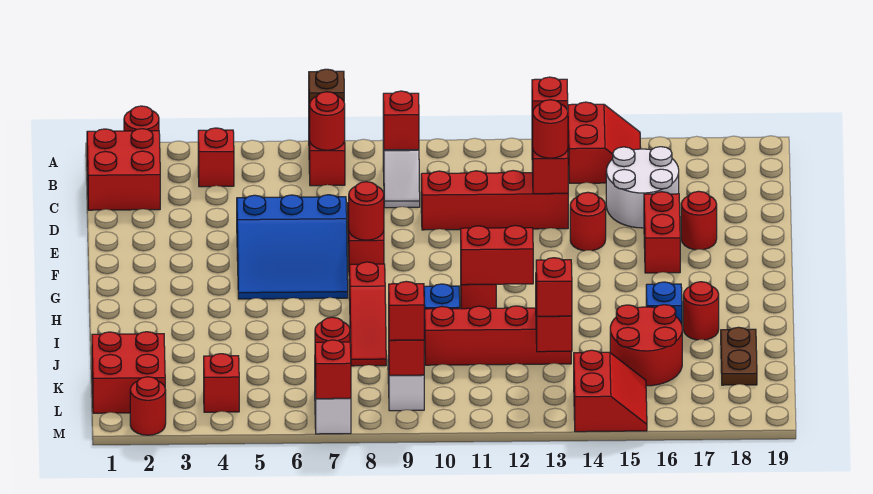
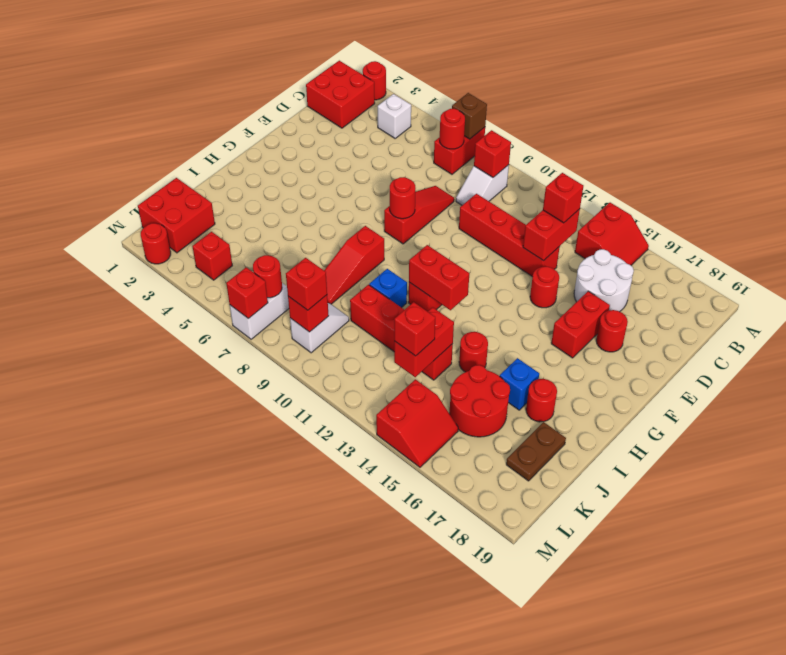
red brick B4 level 1 -> white brick B4 level 1
red round brick D13 level 3 -> red round brick I14 level 1
blue slope E5:G7 level 1 top E -> none

